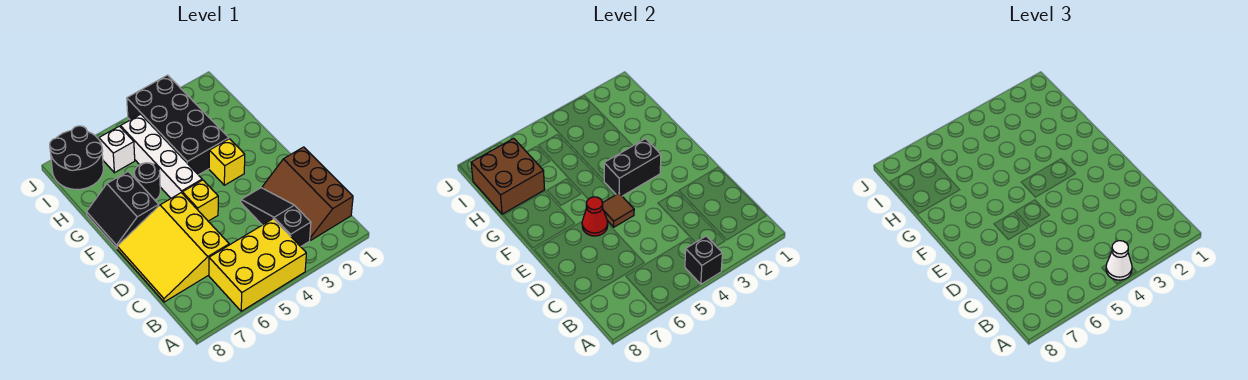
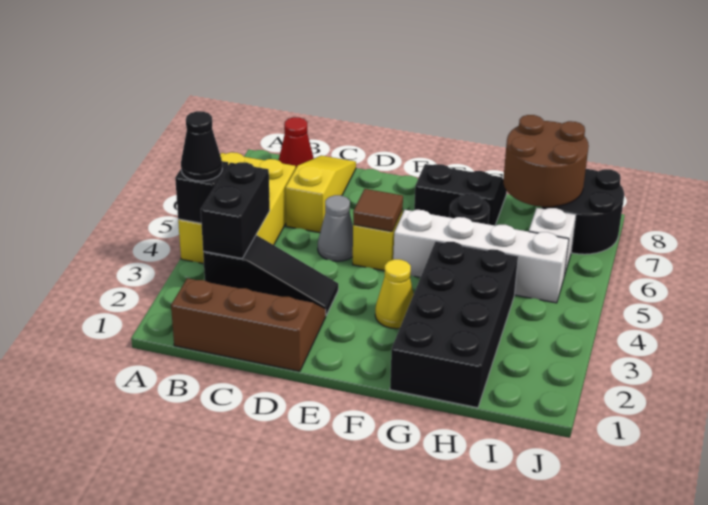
white cone A4 level 3 -> black cone A4 level 3
yellow slope C6:E8 level 1 top 6 -> yellow slope C6:C8 level 1 top 6
none -> grey cone D5 level 1
red cone E6 level 2 -> red cone B8 level 1
yellow brick F3 level 1 -> yellow cone F3 level 1
black brick F3:F4 level 2 -> black brick B3:B4 level 2
black brick G3:J4 level 1 -> black brick G1:H4 level 1
brown brick H7:I8 level 2 -> brown round brick H7:I8 level 2

